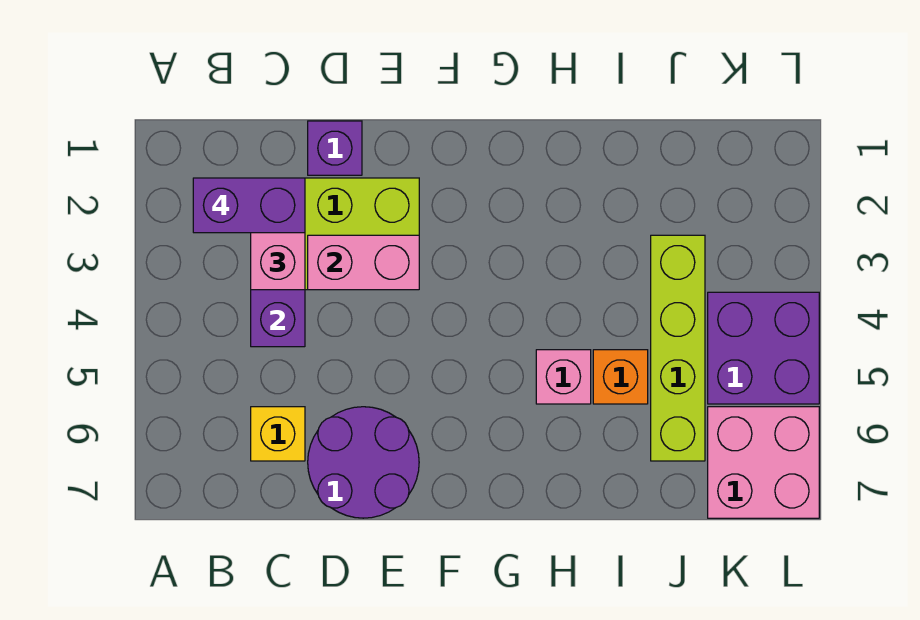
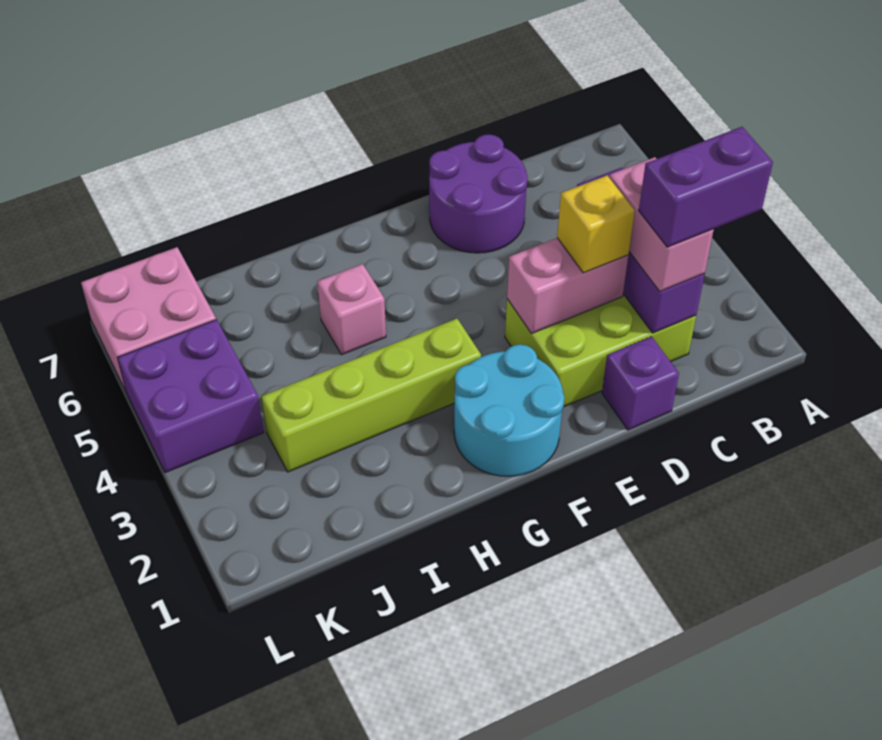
yellow brick C6 level 1 -> yellow brick D3 level 3
none -> cyan round brick F1:G2 level 1
orange brick I5 level 1 -> none
lime brick J3:J6 level 1 -> lime brick G3:J3 level 1

